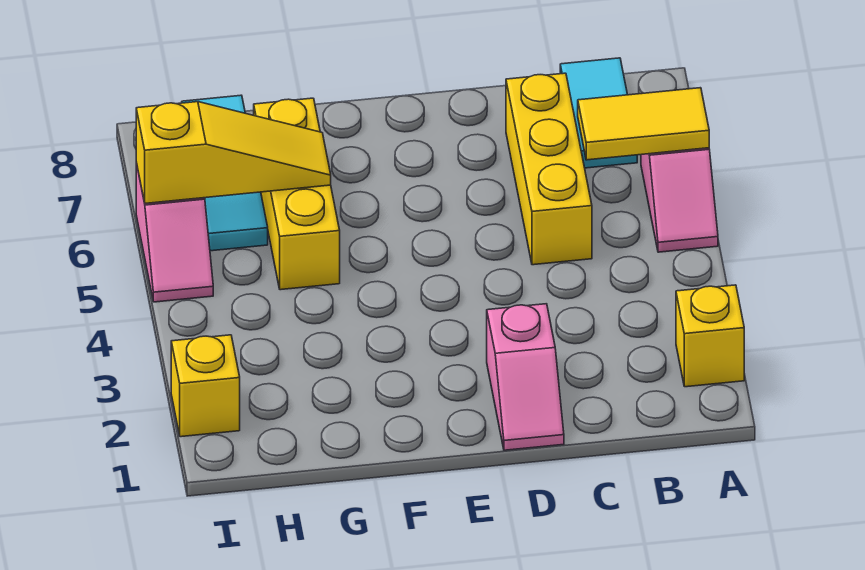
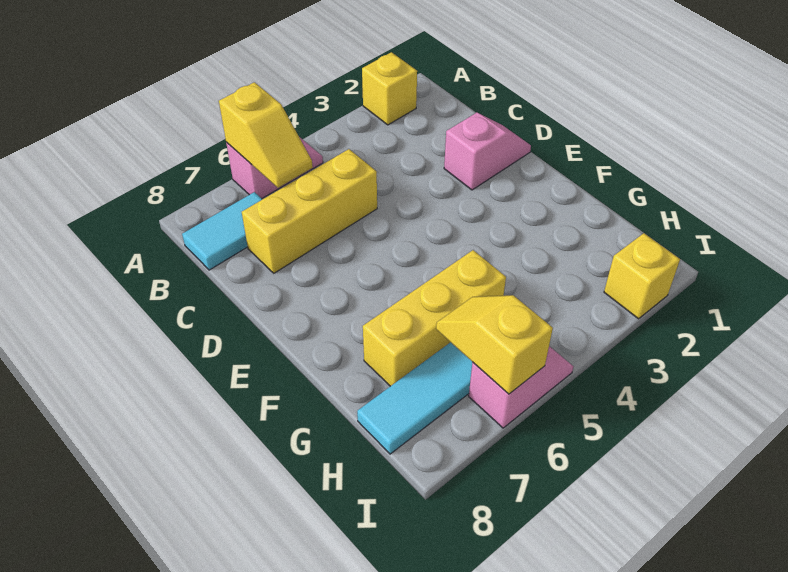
yellow tile A6:B6 level 2 -> yellow slope A6:B6 level 2 top A
yellow slope G6:I6 level 2 top I -> yellow slope H6:I6 level 2 top I

